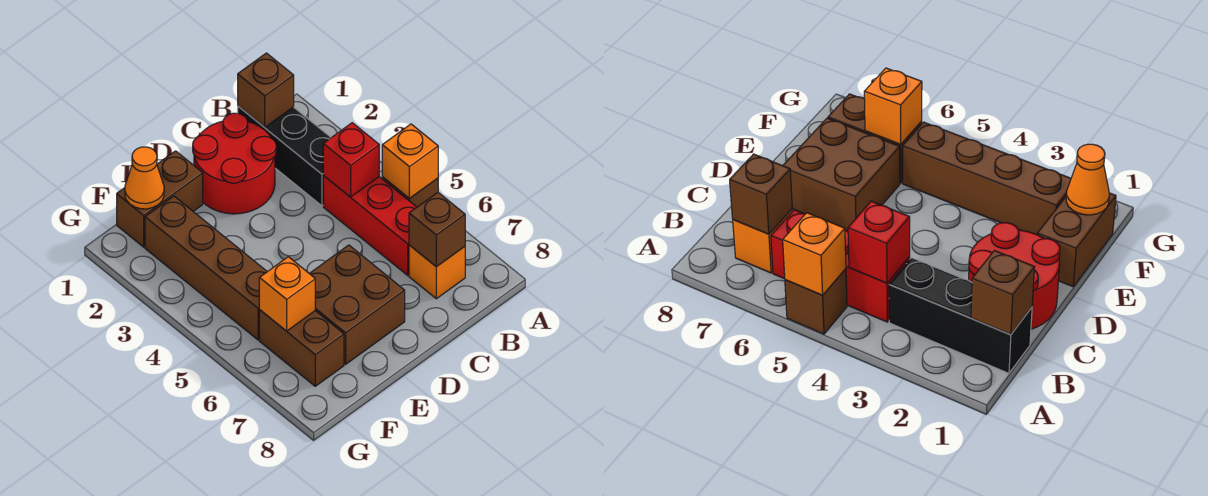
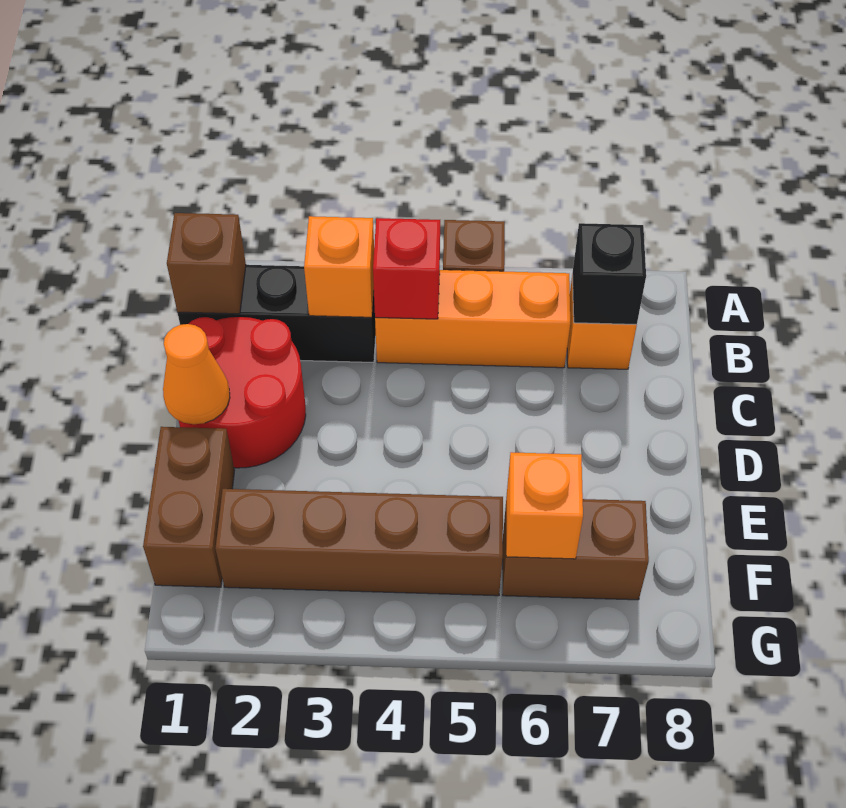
orange brick A5 level 2 -> orange brick B3 level 2
red brick B4:B6 level 1 -> orange brick B4:B6 level 1
brown brick B7 level 2 -> black brick B7 level 2
brown brick D6:E7 level 1 -> none
orange cone F1 level 2 -> orange cone D1 level 2

